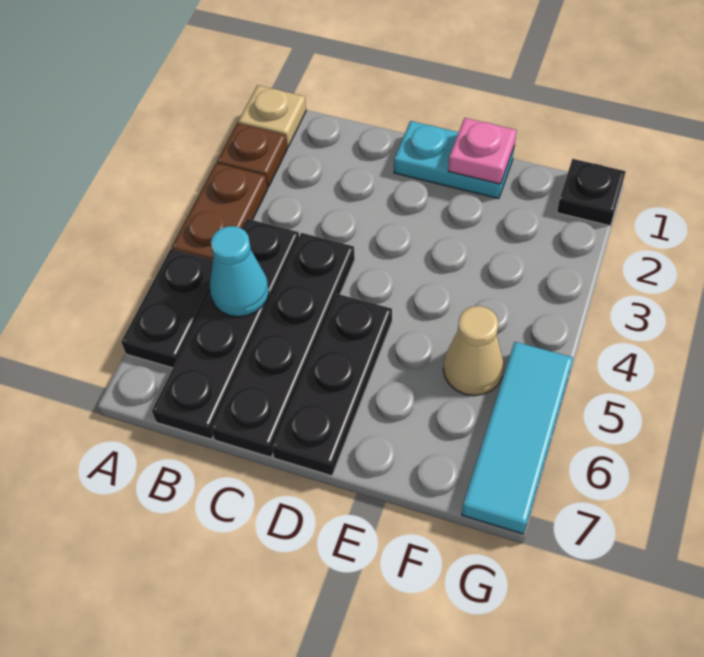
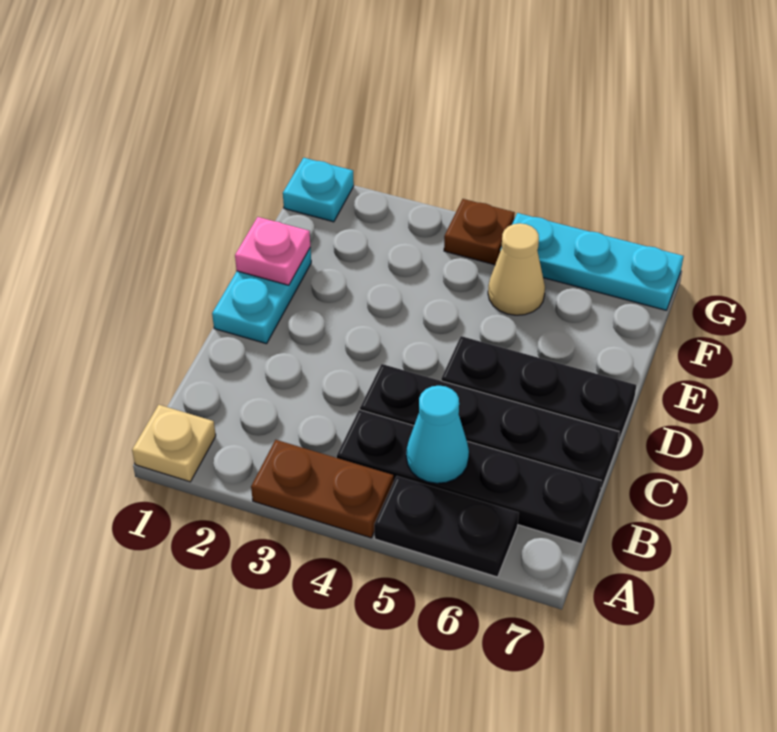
brown plate A2 level 1 -> brown plate G4 level 1
black plate G1 level 1 -> cyan plate G1 level 1
cyan tile G5:G7 level 1 -> cyan plate G5:G7 level 1

